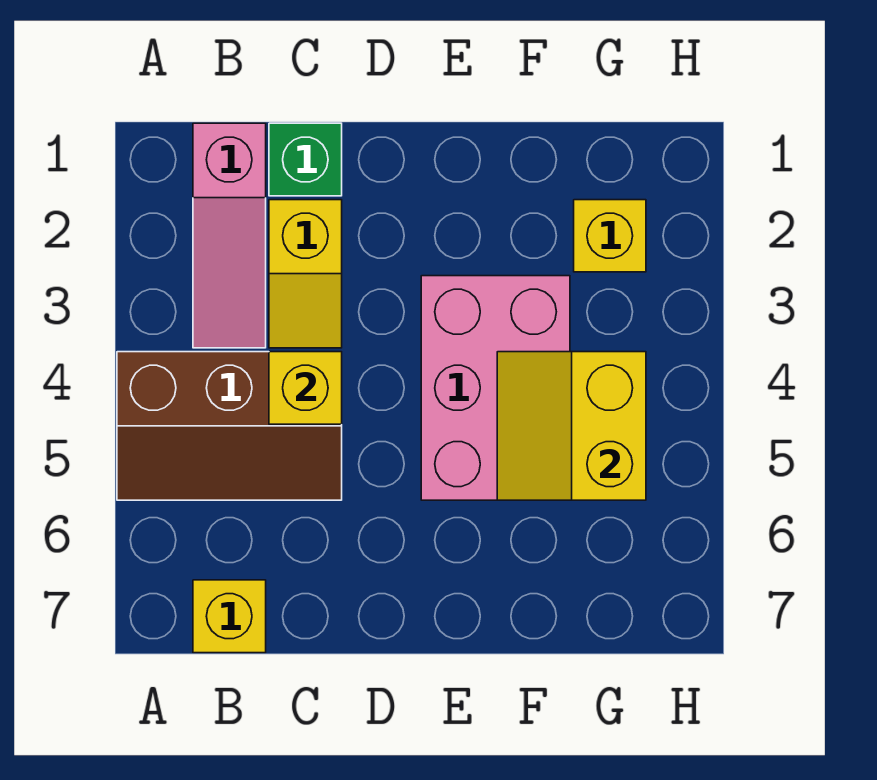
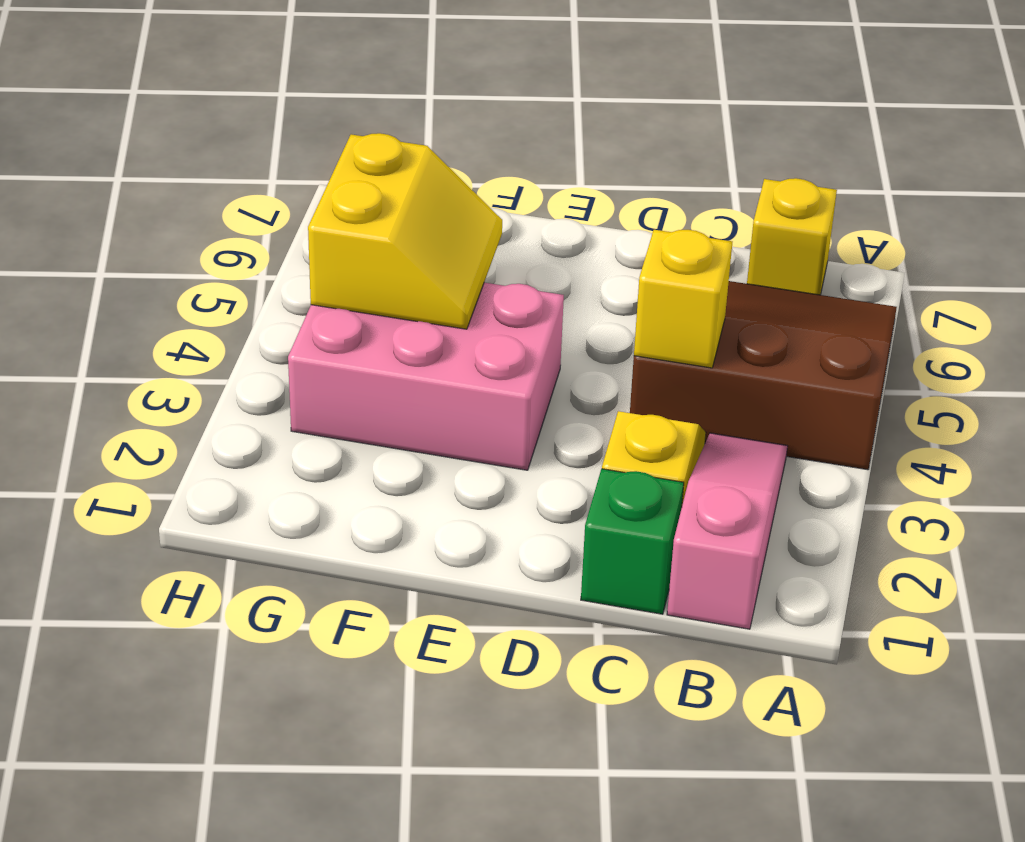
brown slope A4:C5 level 1 top 4 -> brown slope A4:C6 level 1 top 4
pink brick E3:F5 level 1 -> pink brick E3:G4 level 1
yellow brick G2 level 1 -> none

